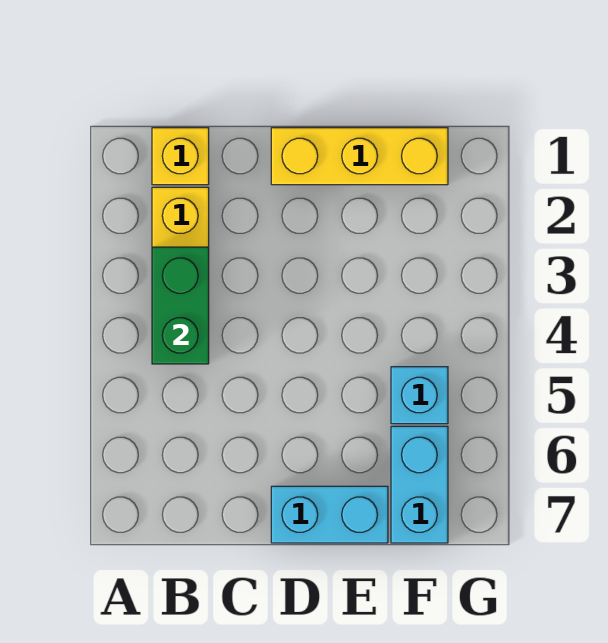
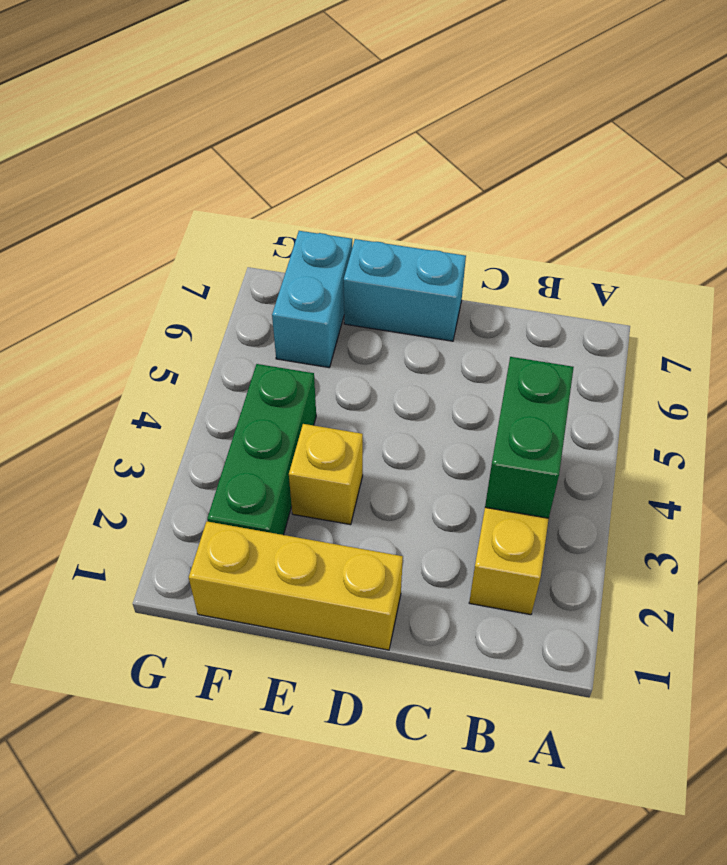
yellow brick B1 level 1 -> yellow brick E3 level 1
none -> green brick F2:F4 level 1
cyan brick F5 level 1 -> none

